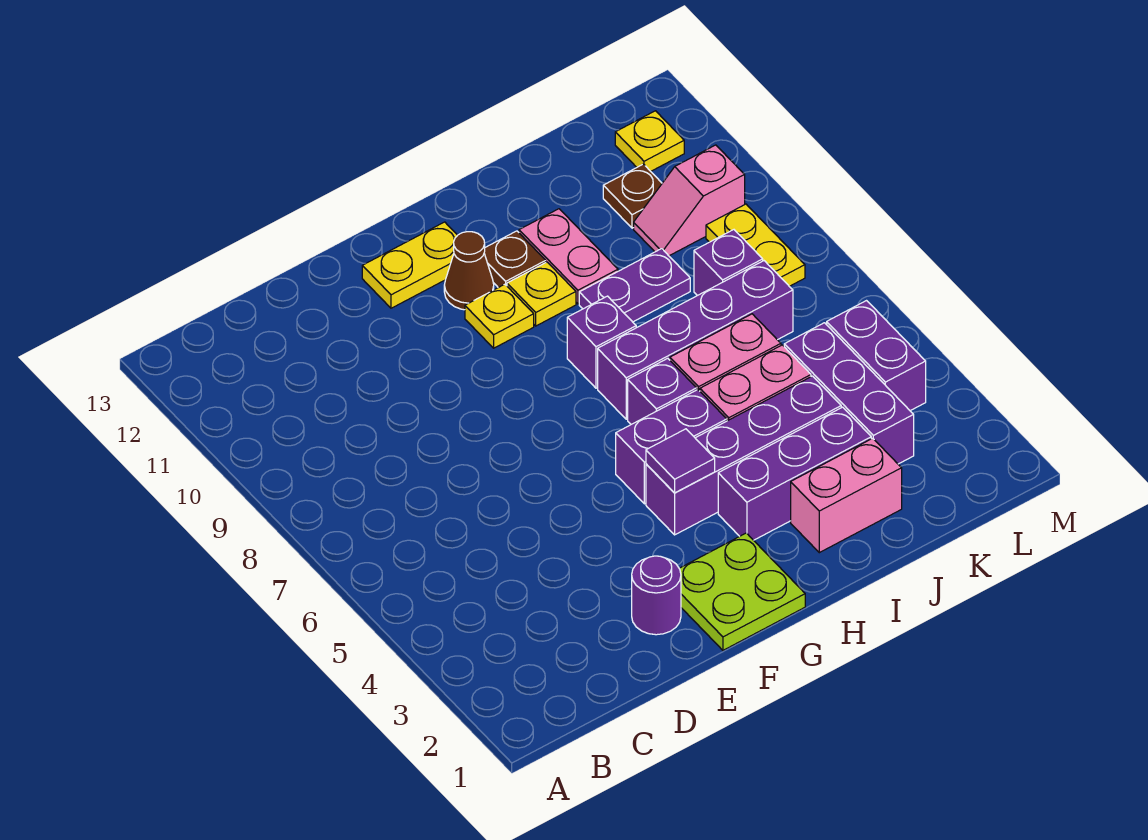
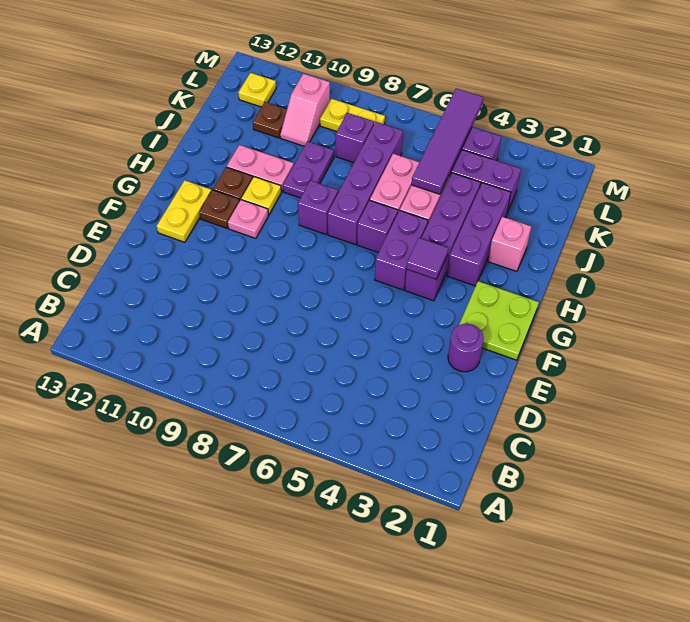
yellow plate G10 level 1 -> pink plate G10 level 1
brown cone G11 level 1 -> brown plate G11 level 1
pink brick I2:J2 level 1 -> pink brick I2 level 1
none -> purple tile J5:M5 level 2

